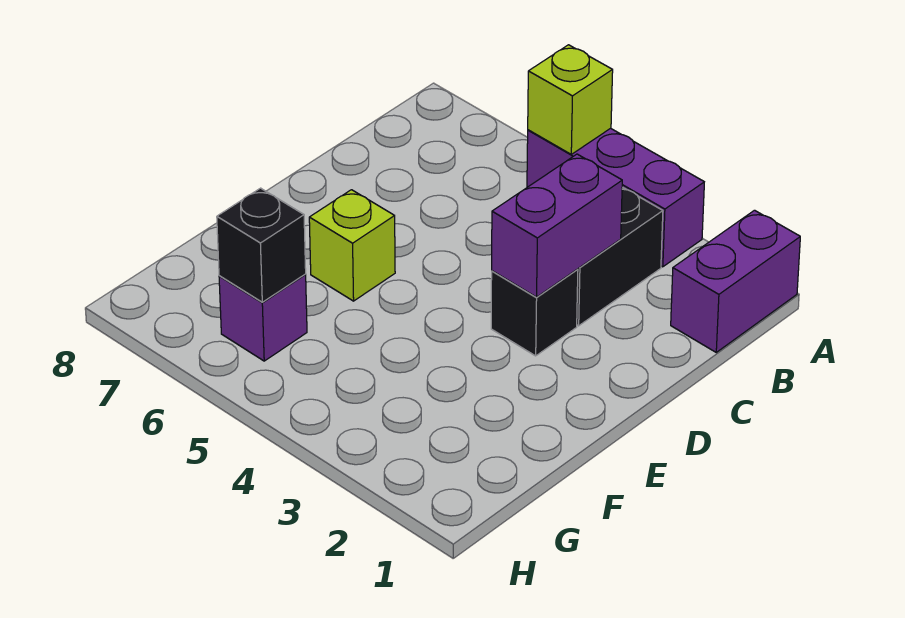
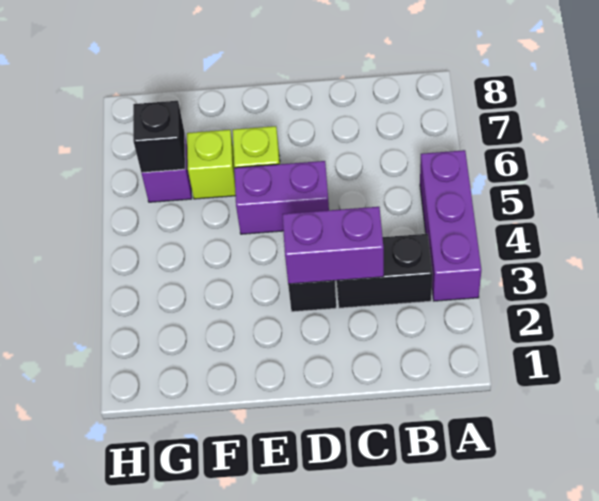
purple brick A1:B1 level 1 -> purple brick D5:E5 level 1
lime brick A5 level 2 -> lime brick F6 level 1

